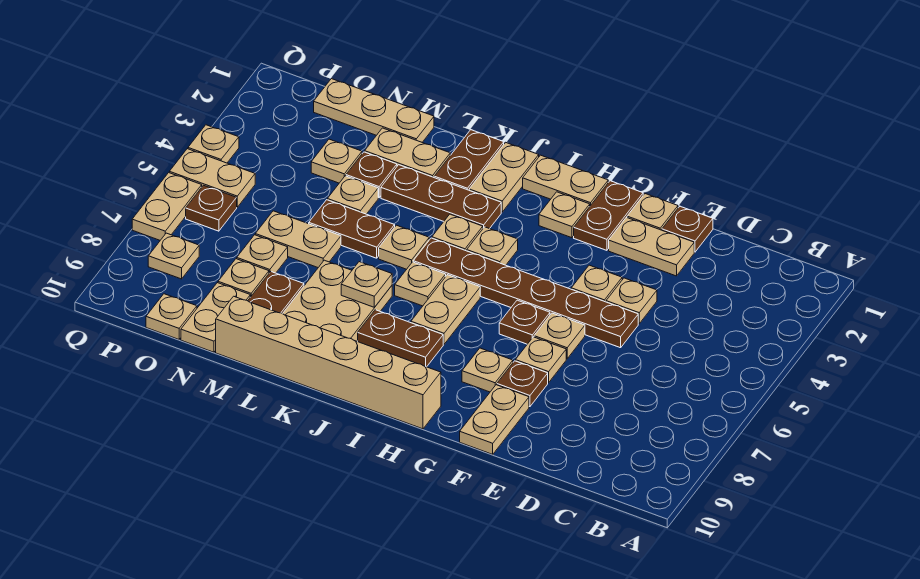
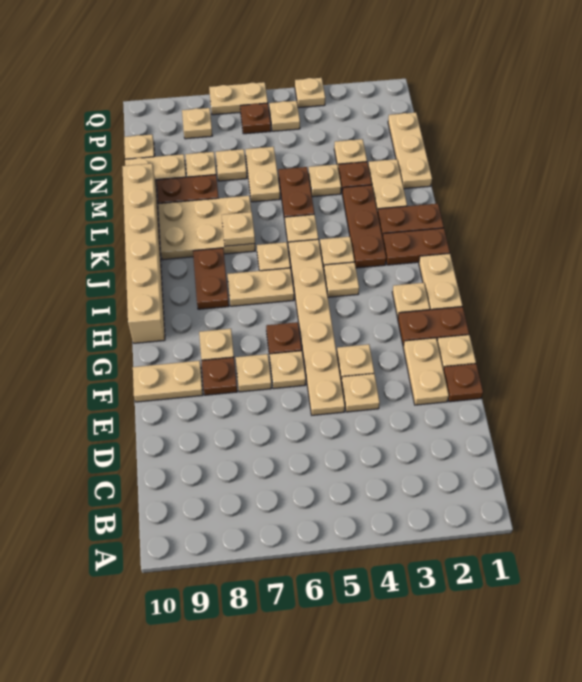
brown plate E5:J5 level 1 -> tan plate E5:J5 level 1
tan plate J1:J2 level 1 -> brown plate J1:J2 level 1
tan plate P5:Q5 level 1 -> tan plate P5 level 1

